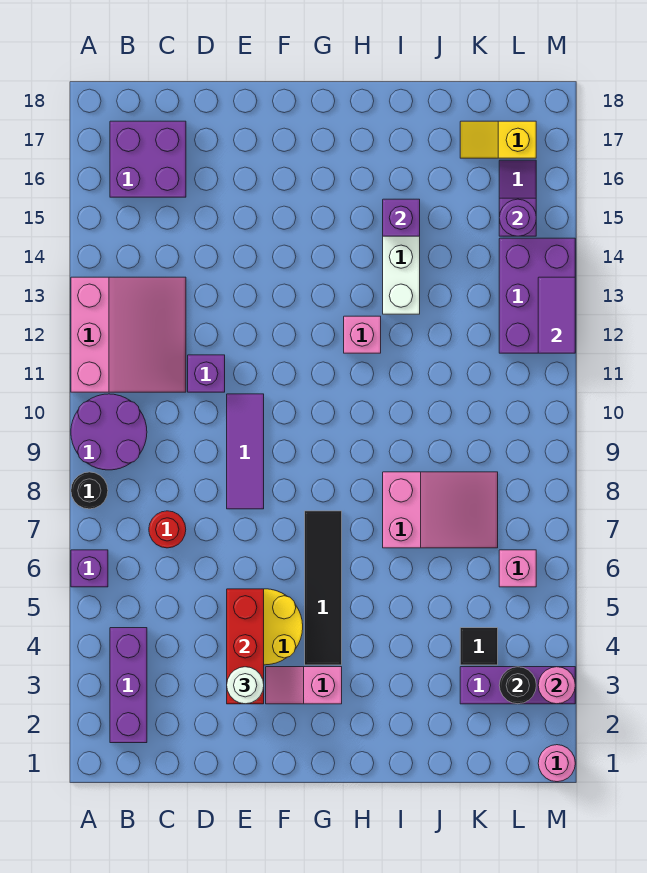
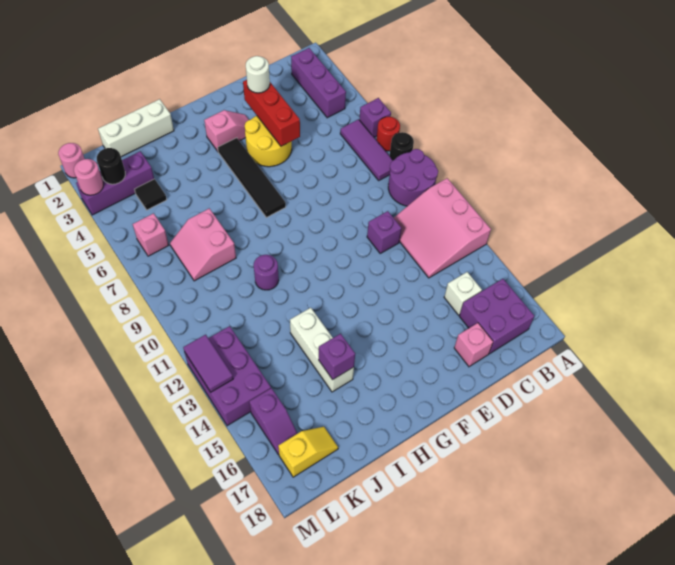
red round brick C7 level 1 -> red round brick A7 level 1
none -> white brick C15 level 1
purple tile E8:E10 level 1 -> purple tile B6:B8 level 1
pink brick H12 level 1 -> pink brick D17 level 1
none -> white brick I1:K1 level 1
pink slope I7:K8 level 1 top I -> pink slope J7:K8 level 1 top J
purple round brick L15 level 2 -> purple round brick I10 level 1

